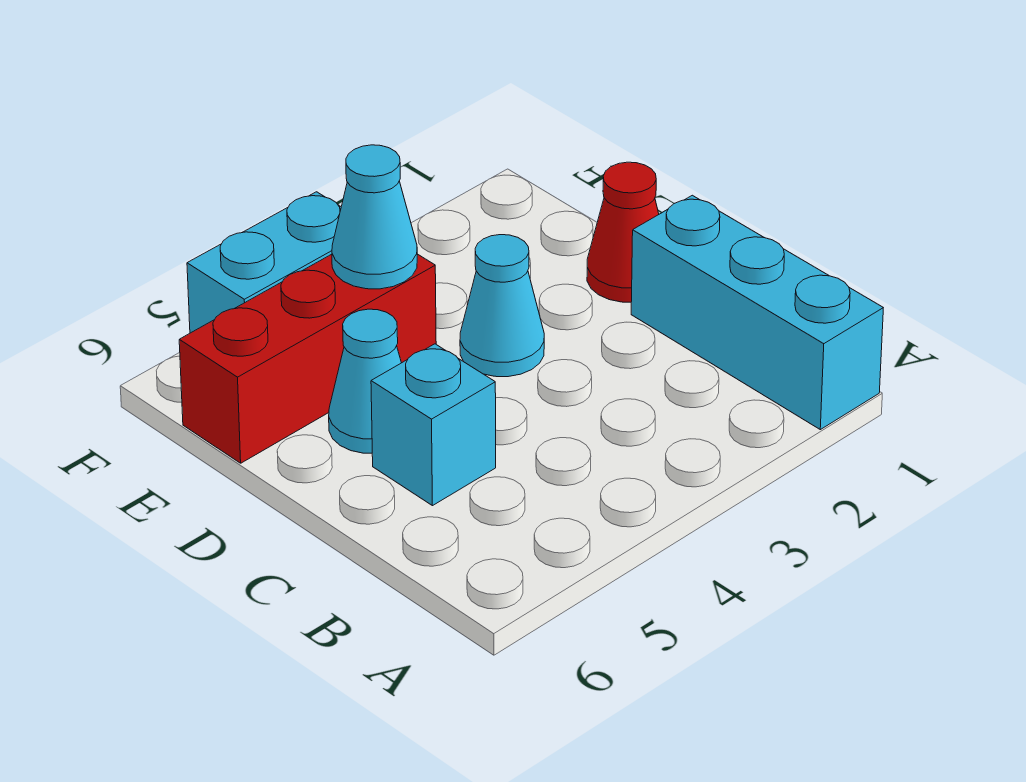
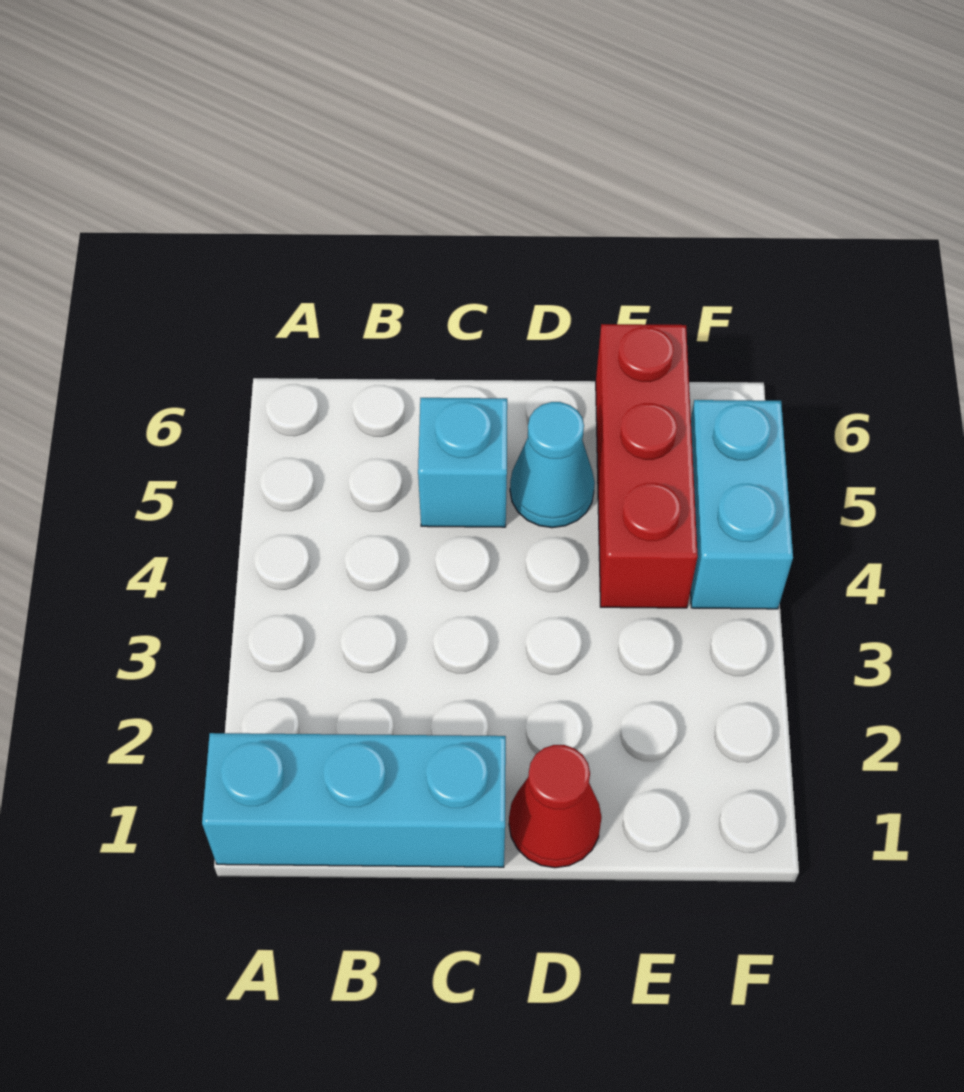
cyan cone D3 level 1 -> none
cyan cone E4 level 2 -> none

